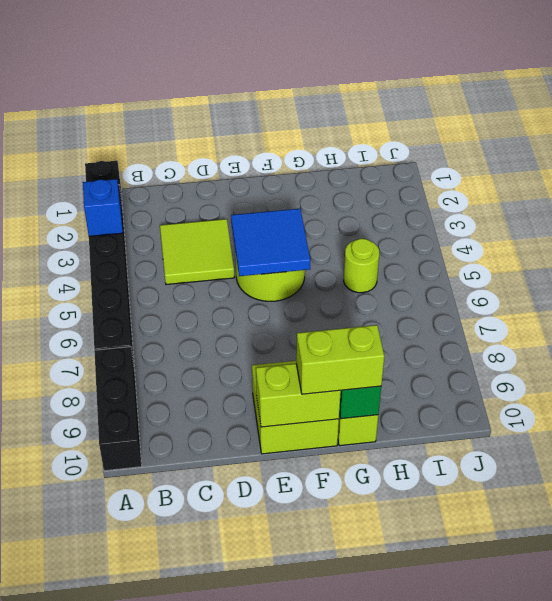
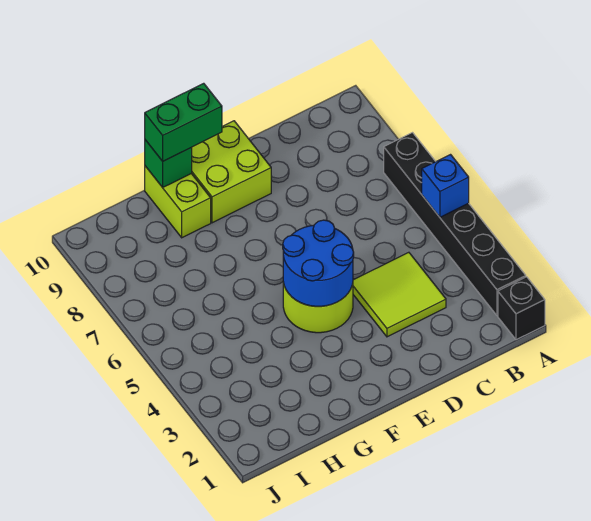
blue brick A3 level 2 -> blue brick A5 level 2
black brick A8:A10 level 1 -> none
blue tile E4:F5 level 2 -> blue round brick E4:F5 level 2
lime brick E10:F10 level 2 -> none
lime brick F10:G10 level 3 -> green brick F10:G10 level 3
lime round brick H5 level 1 -> none

